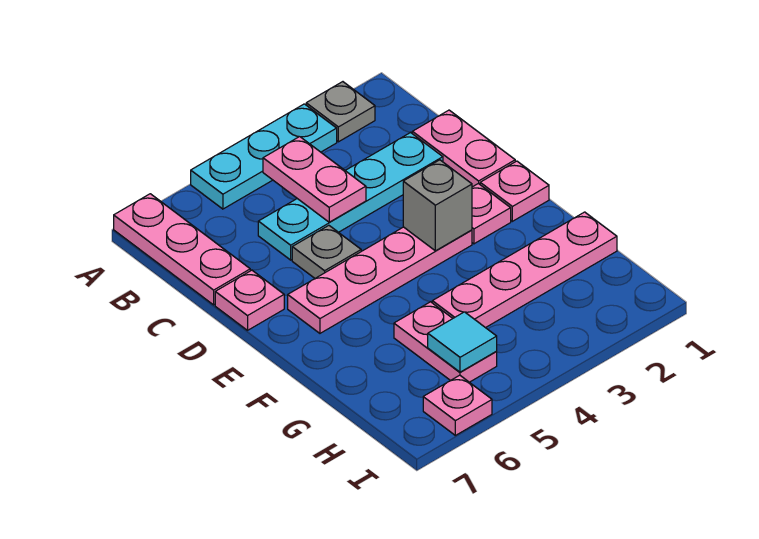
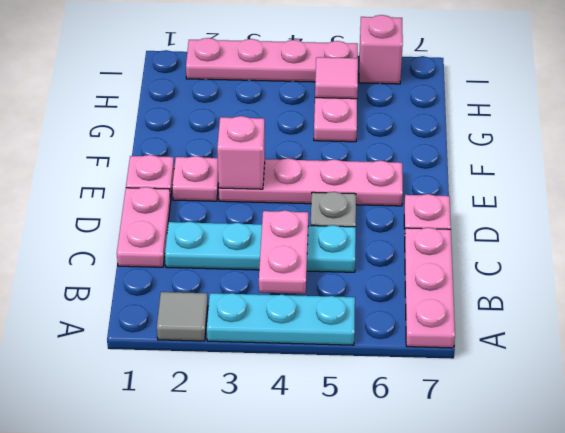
grey plate A2 level 1 -> grey tile A2 level 1
grey brick E3 level 2 -> pink brick E3 level 2
pink plate G1:G4 level 1 -> pink plate I2:I5 level 1
cyan tile H5 level 2 -> pink tile H5 level 2
pink plate I6 level 1 -> pink brick I6 level 1

